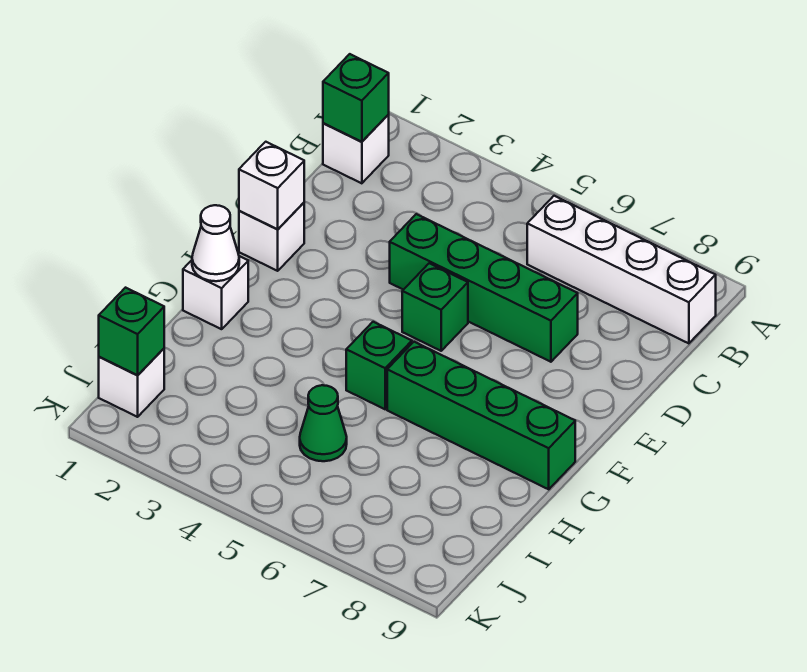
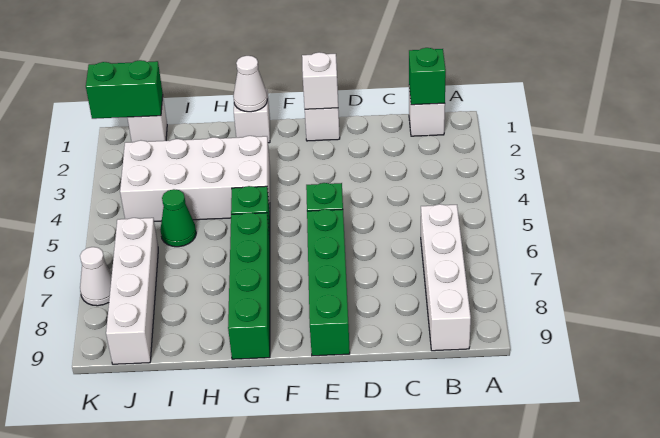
green brick D4:D7 level 1 -> green brick E6:E9 level 1
none -> white brick G3:J4 level 1
green brick J1 level 2 -> green brick J1:K1 level 2
none -> white brick J6:J9 level 1
none -> white cone K7 level 1

